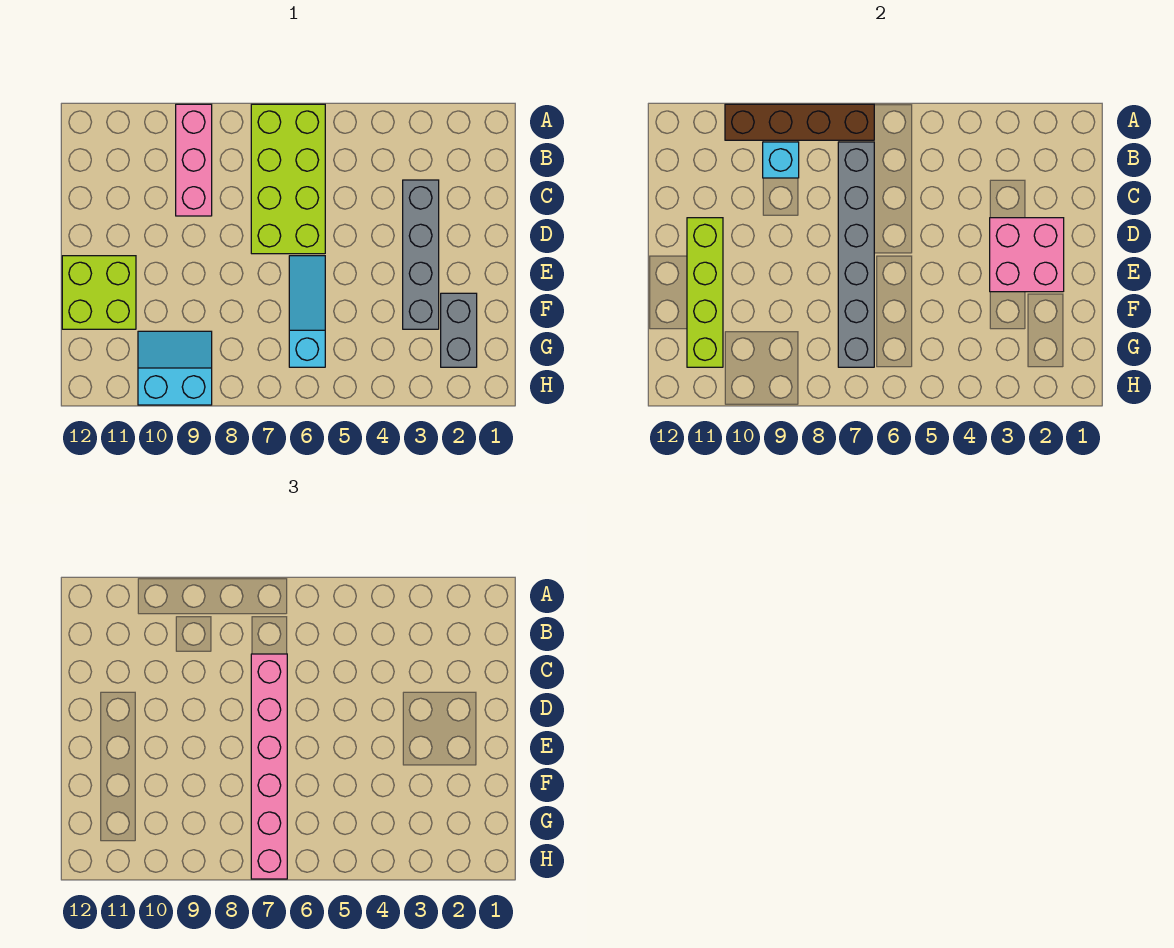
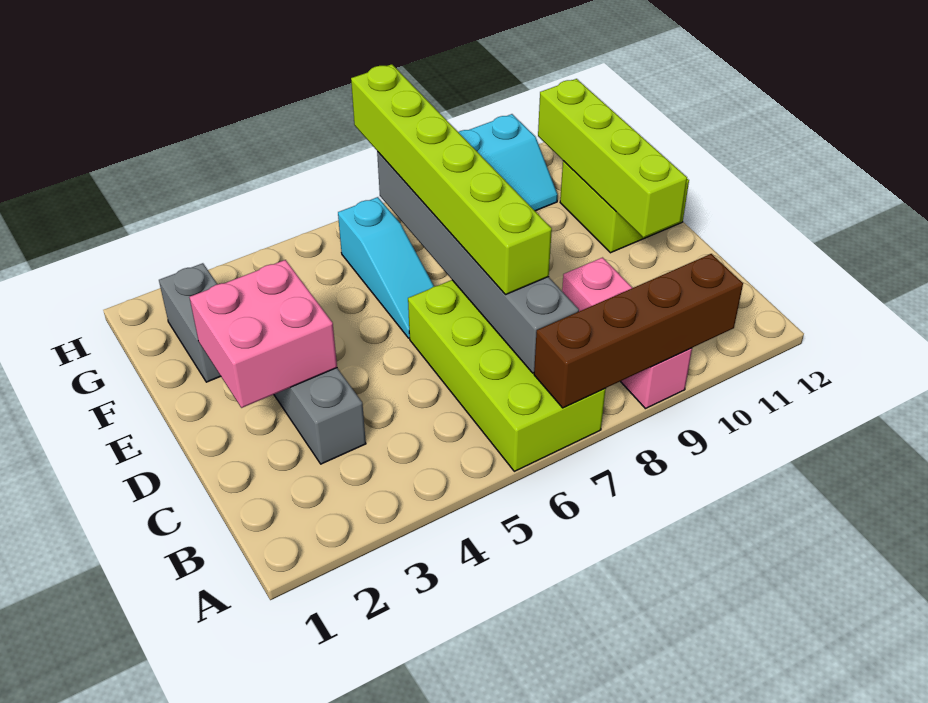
cyan brick B9 level 2 -> none
pink brick C7:H7 level 3 -> lime brick C7:H7 level 3

